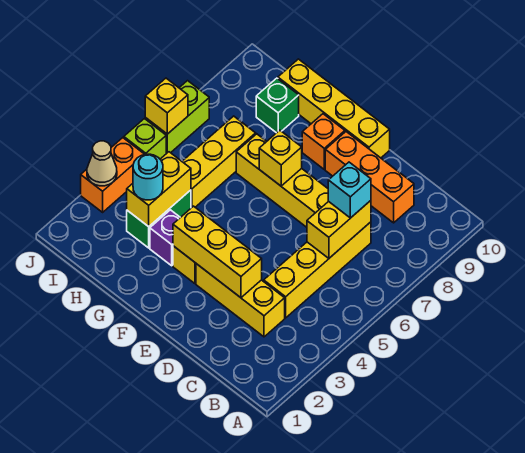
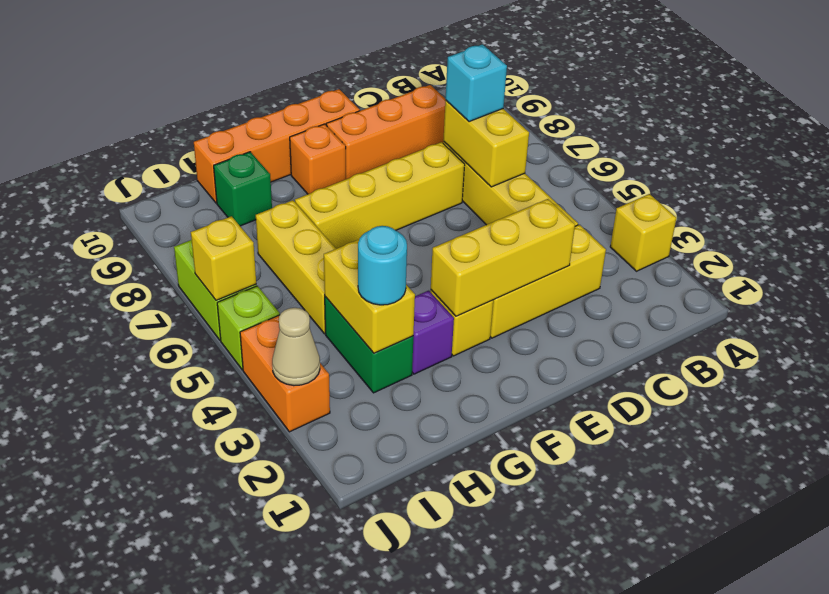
yellow brick E10:H10 level 1 -> orange brick E10:H10 level 1
yellow brick F7 level 2 -> yellow brick A3 level 1

